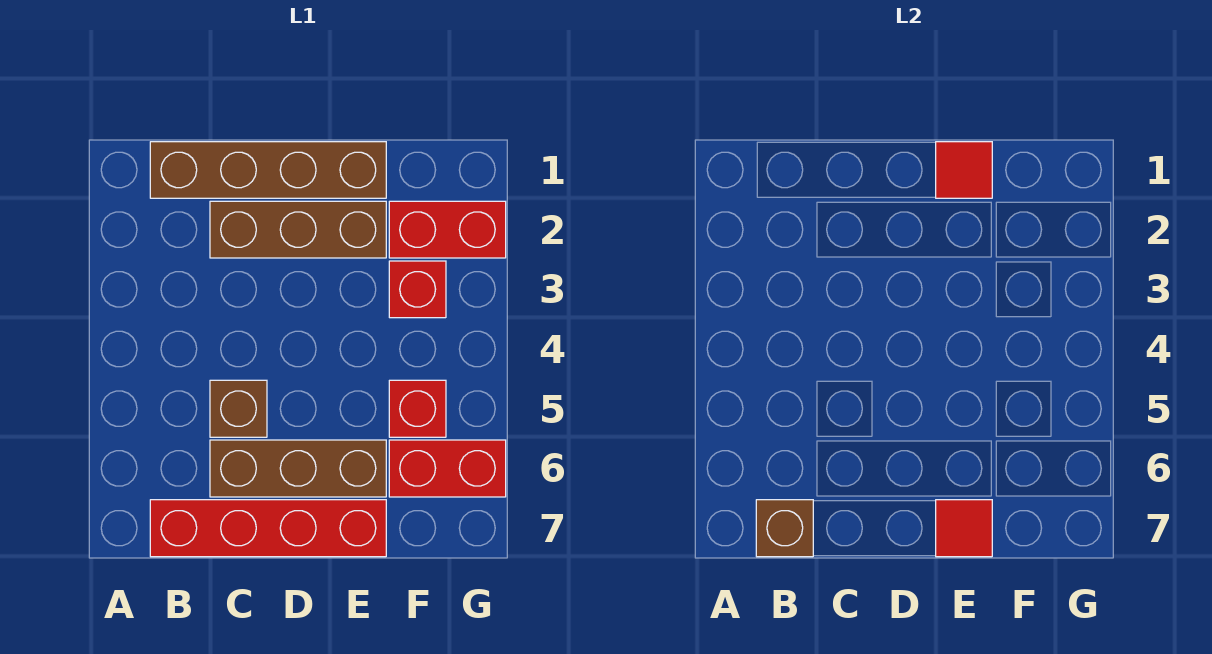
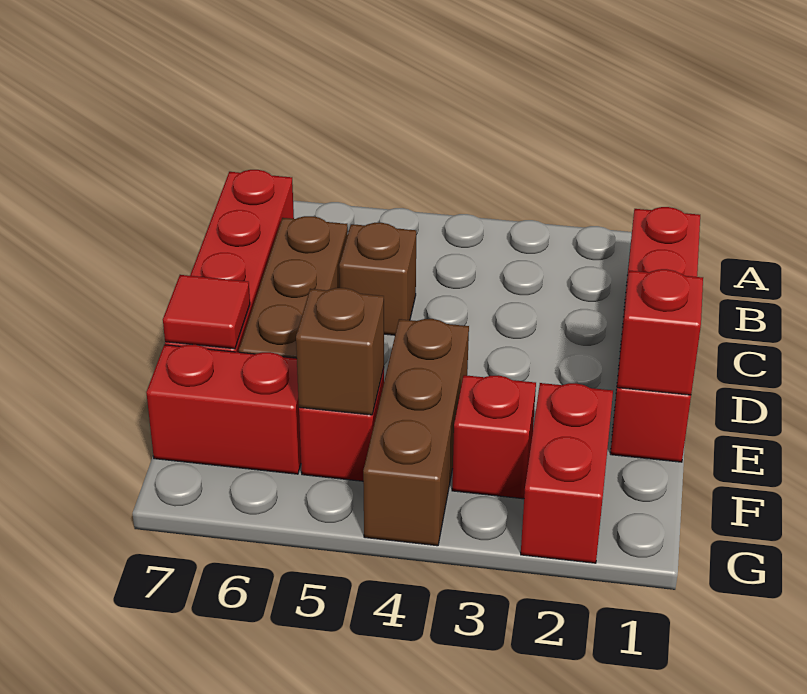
brown brick B1:E1 level 1 -> red brick B1:E1 level 1
brown brick B7 level 2 -> brown brick F5 level 2
brown brick C2:E2 level 1 -> brown brick E4:G4 level 1
red tile E1 level 2 -> red brick E1 level 2
red brick F6:G6 level 1 -> red brick F6:F7 level 1

